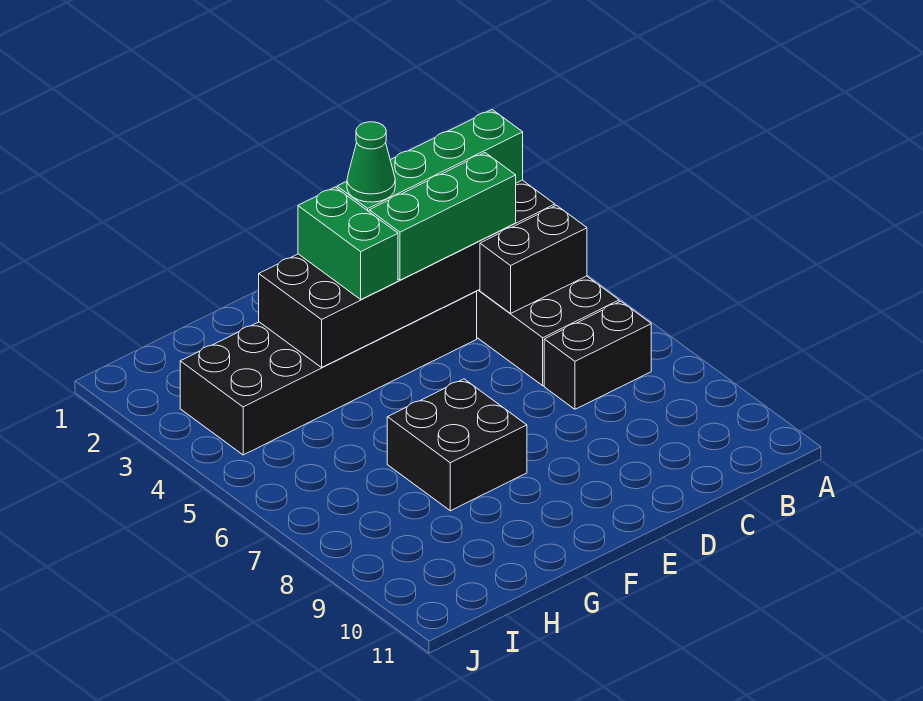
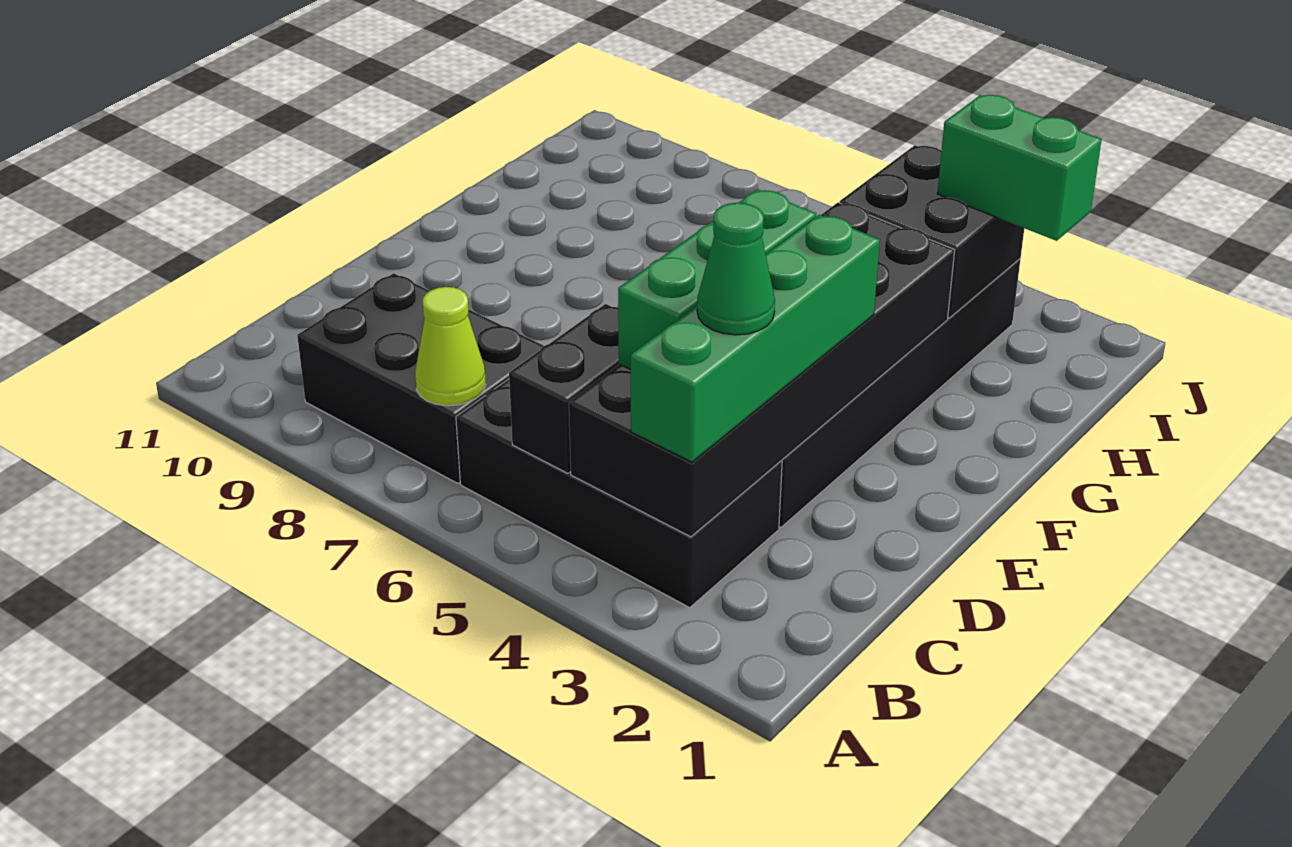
black brick B7:C7 level 1 -> black brick B7:C9 level 1
none -> lime cone B7 level 2
green cone E3 level 4 -> green cone C3 level 4
green brick F3:F4 level 3 -> green brick I2:I3 level 3
black brick F7:G8 level 1 -> black brick H3:I4 level 2

